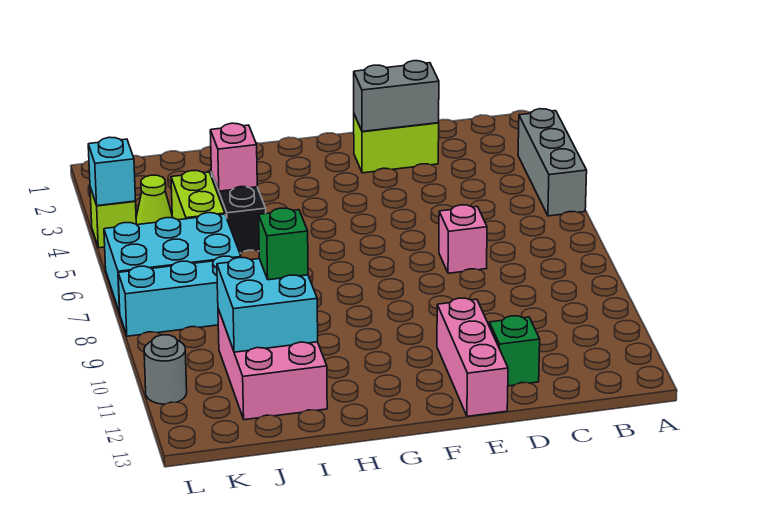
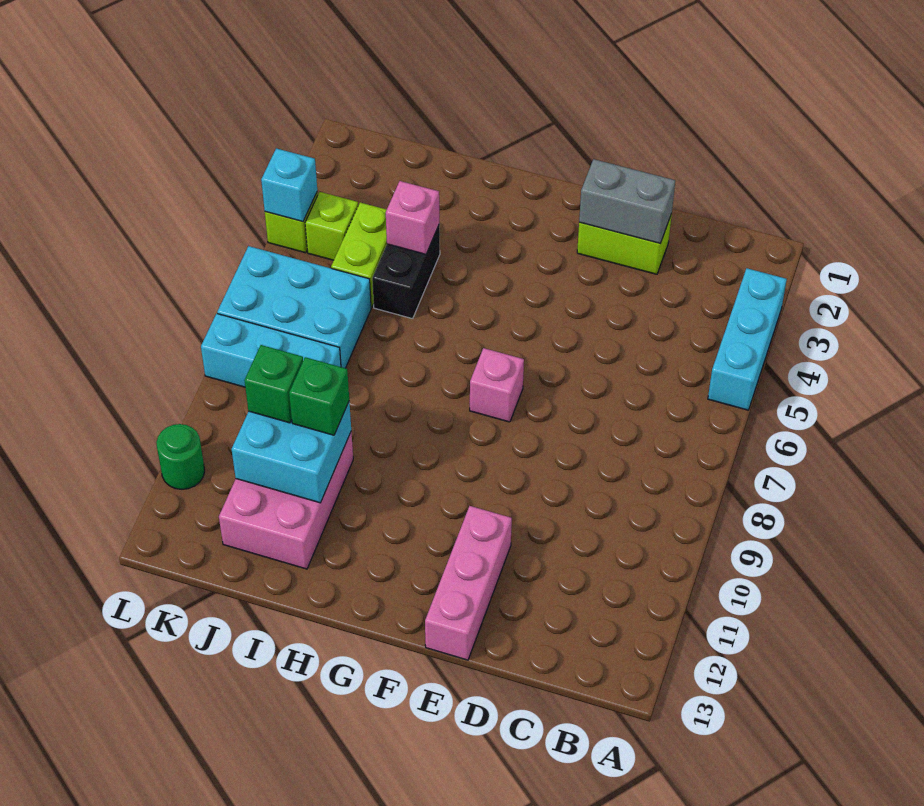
grey brick A3:A5 level 1 -> cyan brick A3:A5 level 1
pink brick D7 level 1 -> pink brick F7 level 1
green brick D12 level 1 -> green brick J10 level 3
lime cone K4 level 1 -> lime brick K4 level 1
grey round brick L11 level 1 -> green round brick L11 level 1

